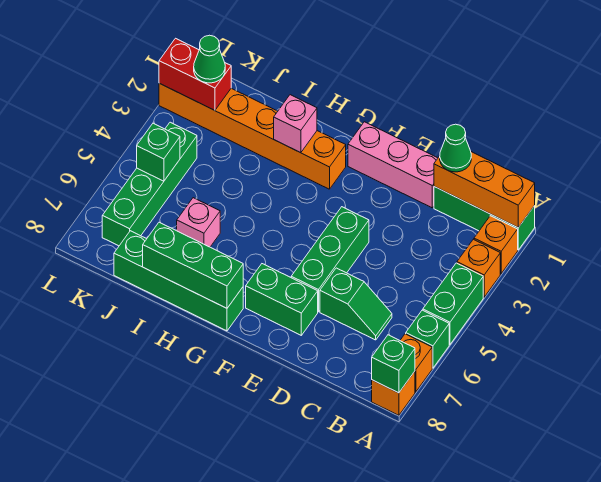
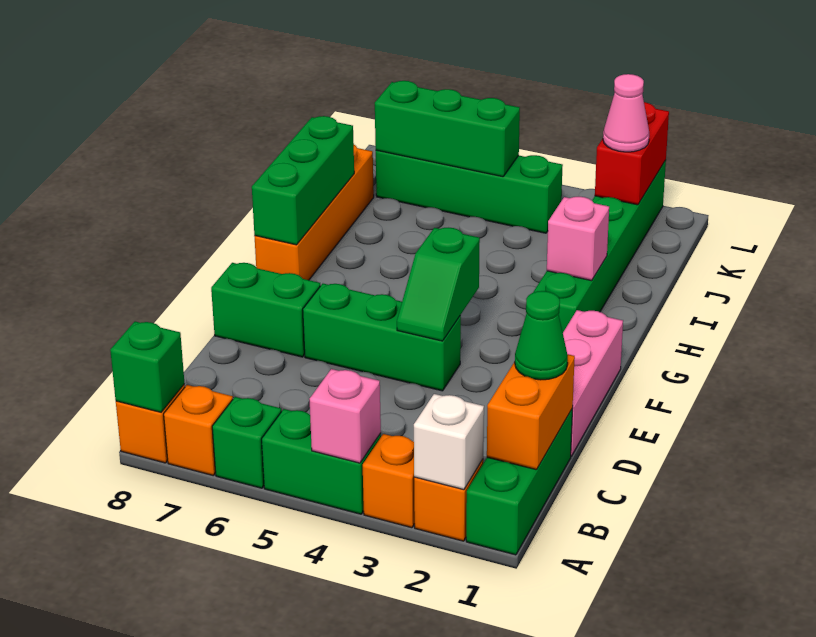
orange brick A1:C1 level 2 -> orange brick B1:C1 level 2
none -> white brick A2 level 2
green slope C6:D6 level 1 top D -> green slope E4:F4 level 2 top F
green brick E7:F7 level 1 -> green brick E7:E8 level 1
orange brick G2:L2 level 1 -> green brick G2:L2 level 1
green brick G8:J8 level 1 -> orange brick G8:J8 level 1
pink brick I6 level 1 -> pink brick A4 level 2
green cone K2 level 3 -> pink cone K2 level 3
green brick K5 level 2 -> green brick K5:K7 level 2

